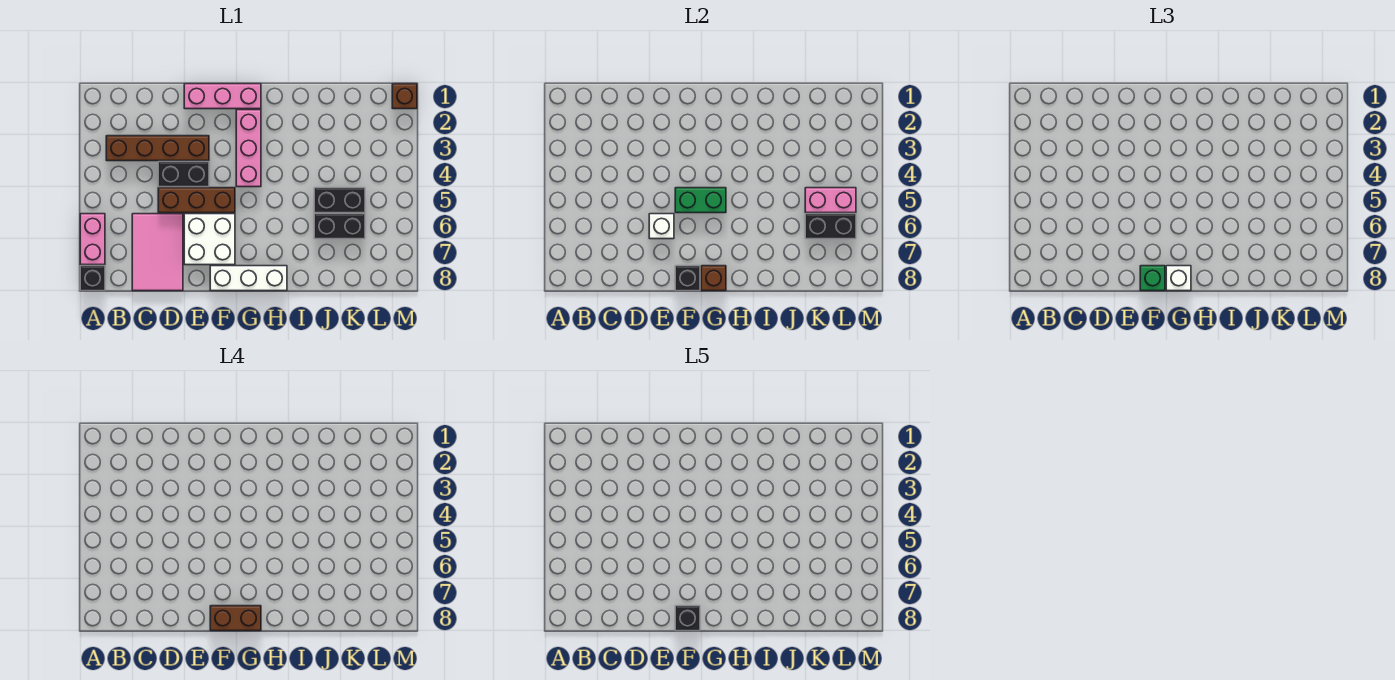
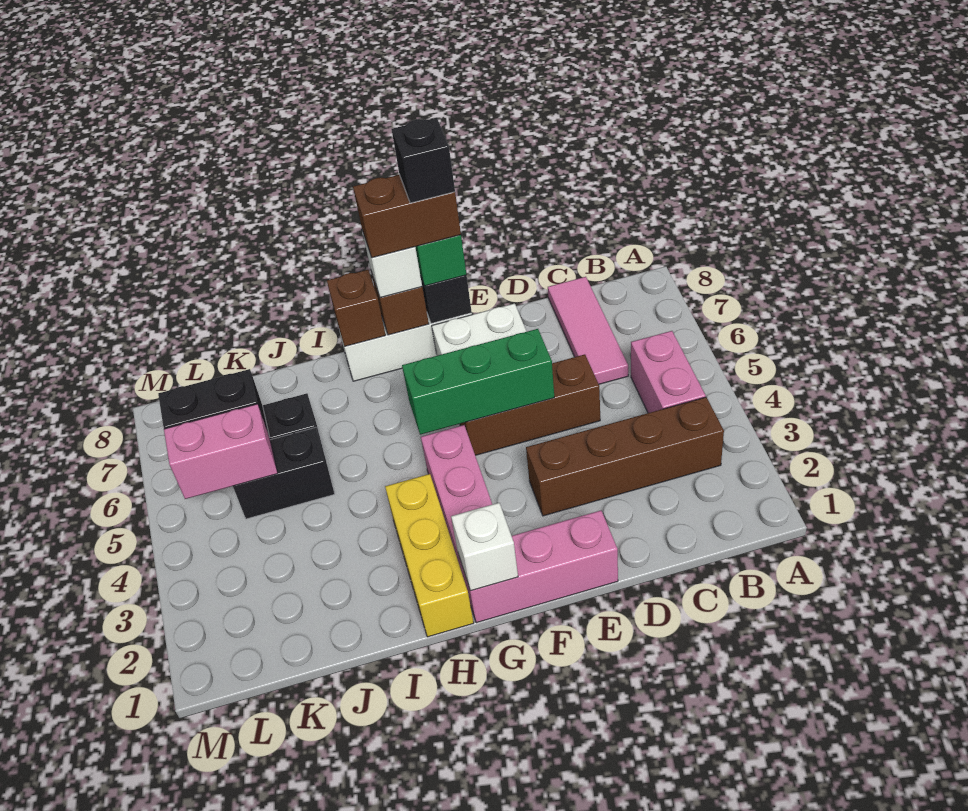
pink brick A6:A7 level 1 -> pink brick B4:B5 level 1
black brick A8 level 1 -> none
pink tile C6:D8 level 1 -> pink tile C6:C8 level 1
black brick D4:E4 level 1 -> none
white brick E6 level 2 -> white brick G1 level 2
green brick F5:G5 level 2 -> green brick E5:G5 level 2
none -> yellow brick H1:H3 level 1
brown brick M1 level 1 -> brown brick H8 level 2

